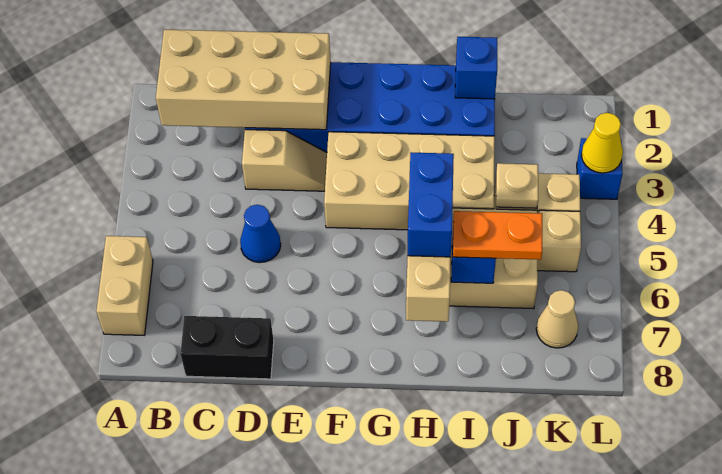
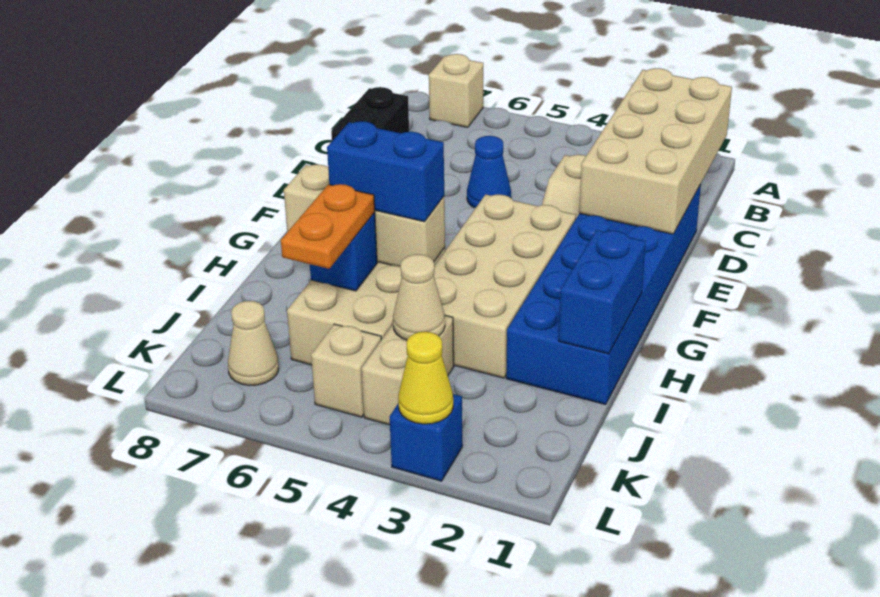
tan brick A6:A7 level 1 -> tan brick A7 level 1
blue brick I1 level 2 -> blue brick H1:I1 level 2
tan plate J4 level 2 -> tan cone J4 level 2

